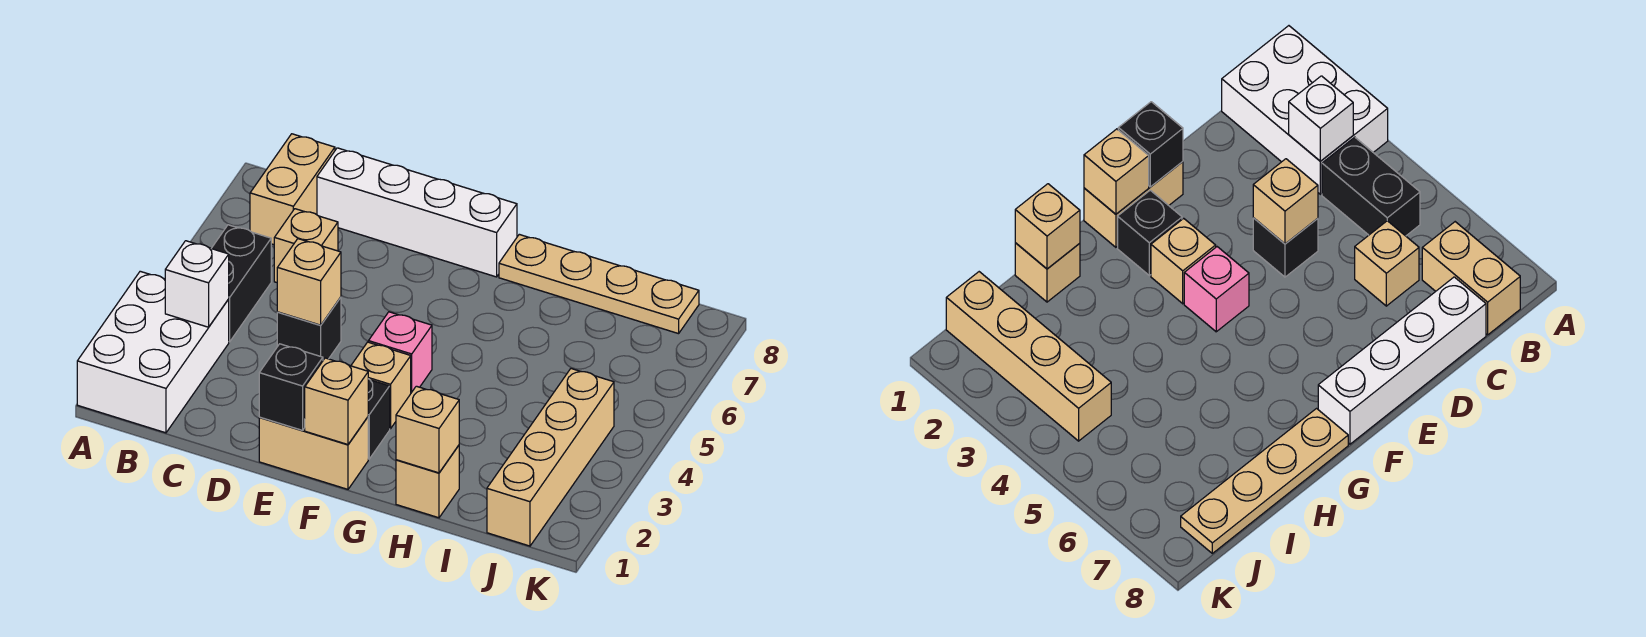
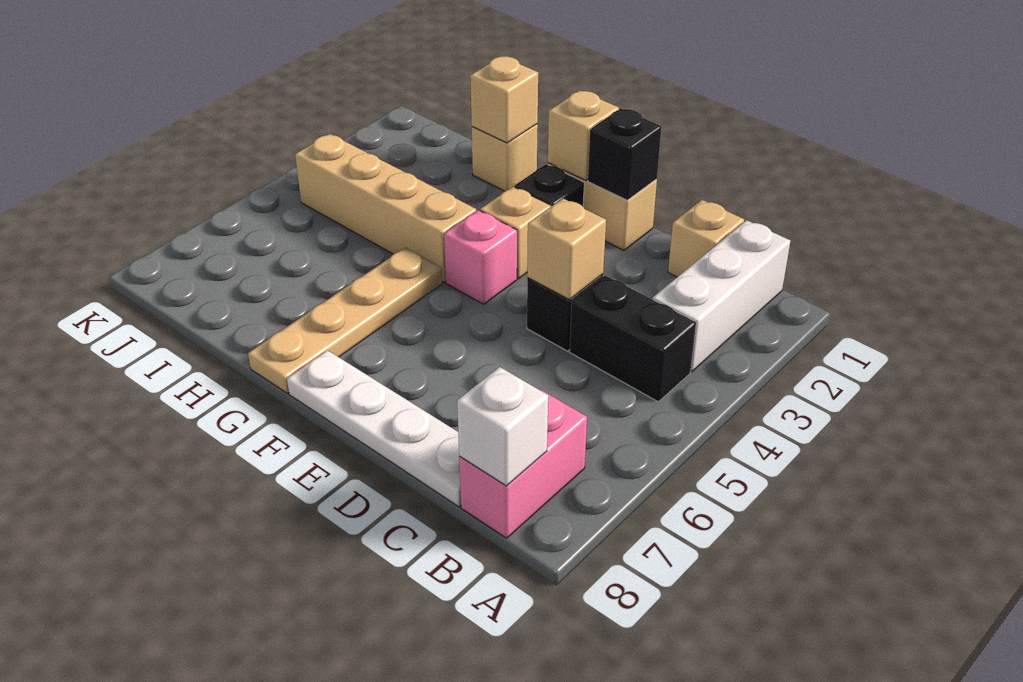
white brick A1:B3 level 1 -> white brick B1:B3 level 1
white brick B3 level 2 -> white brick B8 level 2
black brick B4:B5 level 1 -> black brick B4:C4 level 1
tan brick B7:B8 level 1 -> pink brick B7:B8 level 1
tan brick C6 level 1 -> tan brick C1 level 1
white brick C8:F8 level 1 -> white plate C8:F8 level 1
tan plate G8:J8 level 1 -> tan plate G5:G8 level 1
tan brick J1:J4 level 1 -> tan brick G4:J4 level 1

